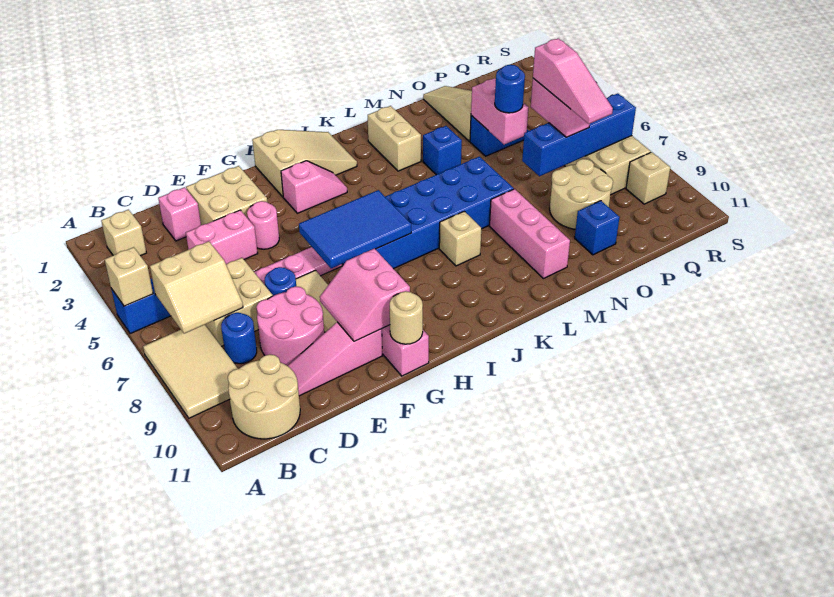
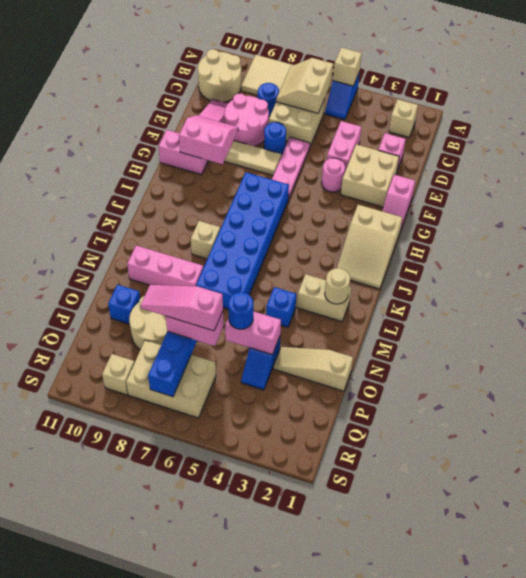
blue tile G6:I7 level 2 -> none
tan round brick G11 level 2 -> tan round brick L2 level 2
pink slope H3:I3 level 1 top H -> pink slope F1:G1 level 1 top F
tan slope O1:O3 level 1 top 3 -> tan slope O1:O3 level 1 top 1

